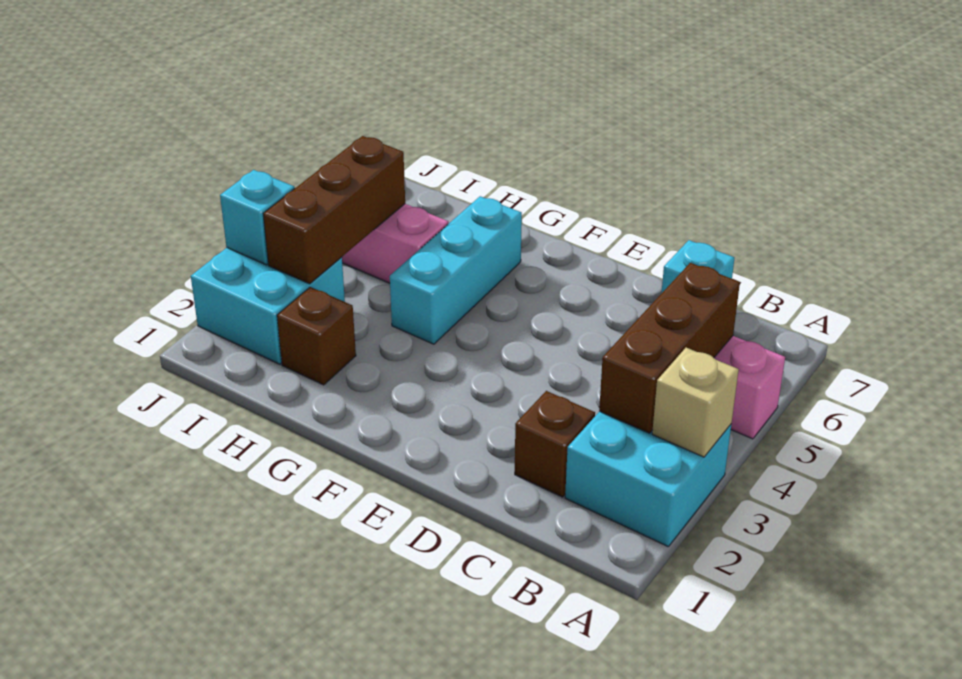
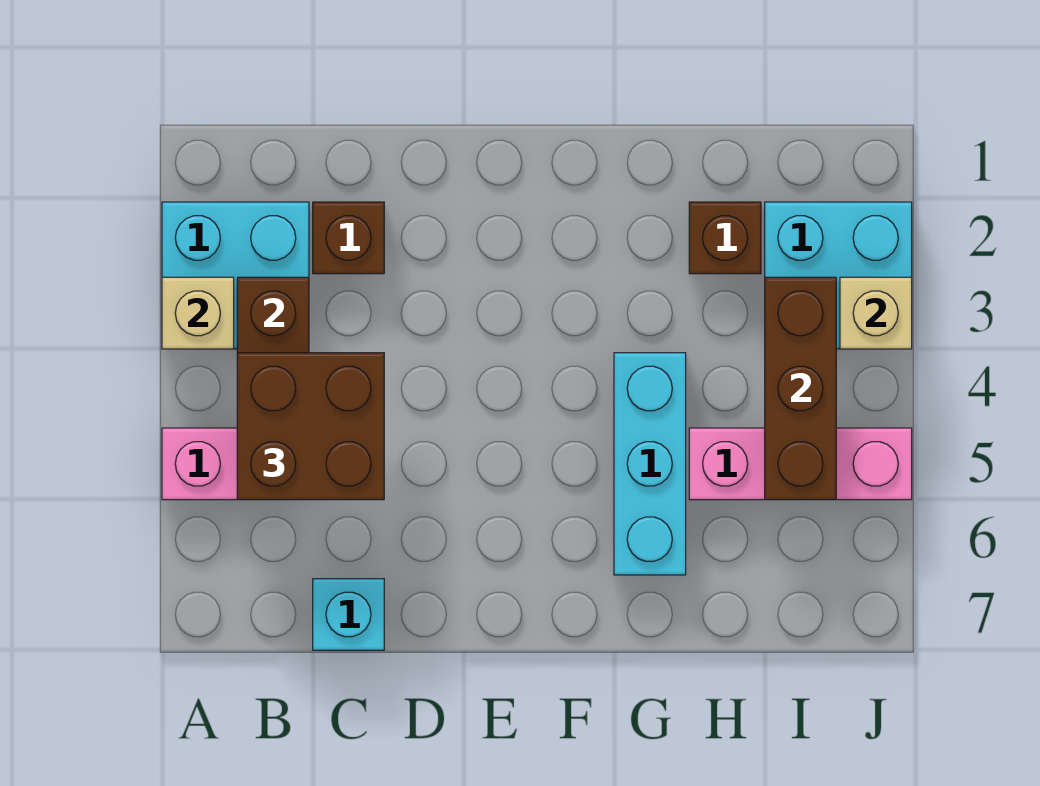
none -> brown brick B4:C5 level 3
cyan brick J3 level 2 -> tan brick J3 level 2

